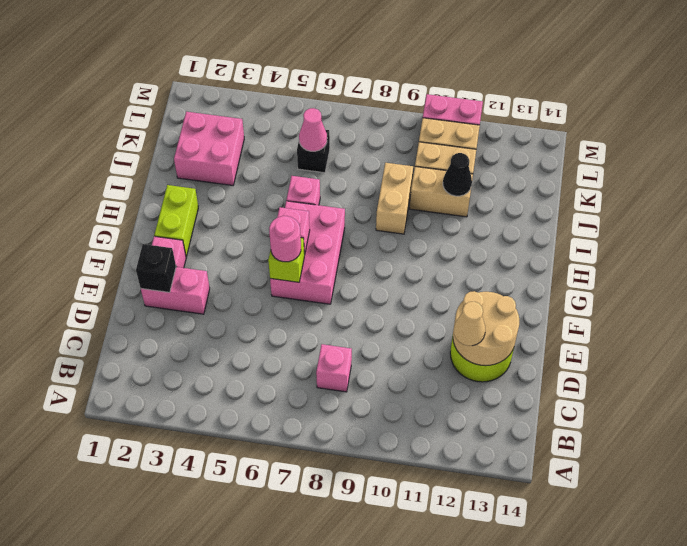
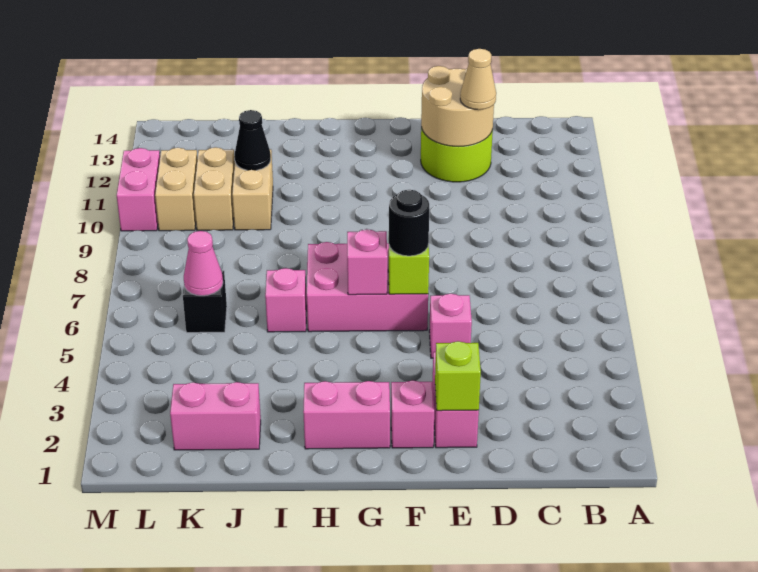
pink brick C8 level 1 -> pink brick E5 level 1
black brick E2 level 2 -> lime brick E2 level 2
pink round brick F6 level 3 -> black round brick F6 level 3
lime brick G2:H2 level 1 -> pink brick G2:H2 level 1
tan brick I9:J9 level 1 -> none
pink brick J2:K3 level 1 -> pink brick J2:K2 level 1

